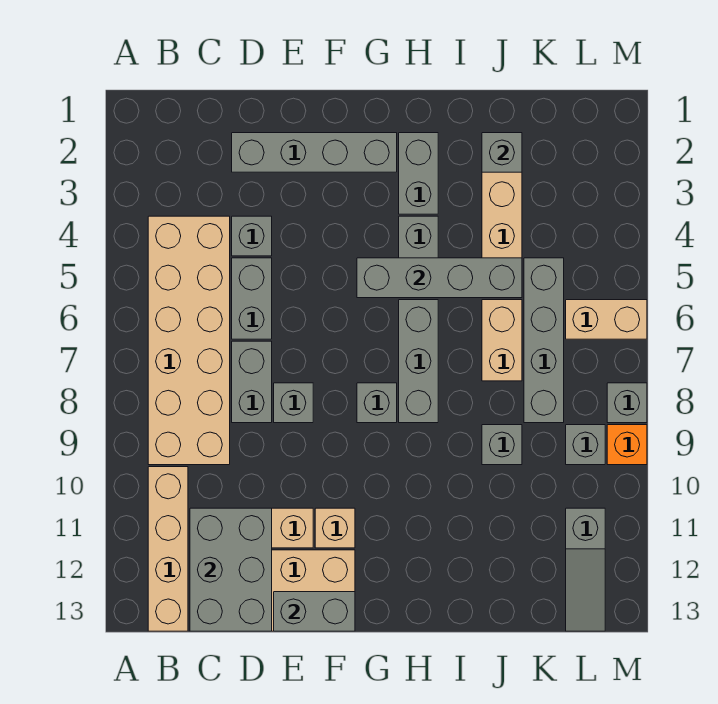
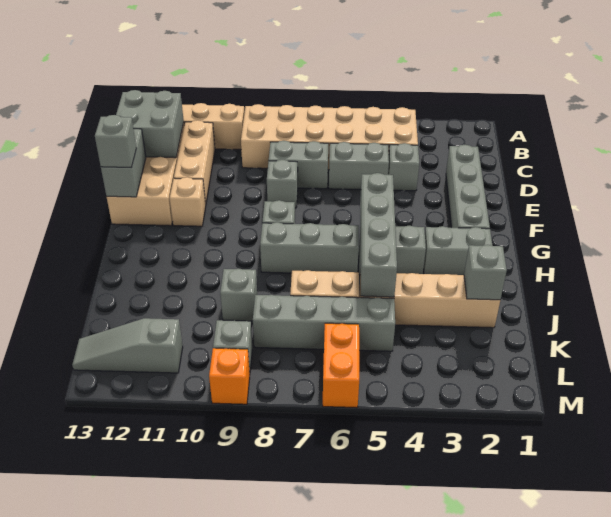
grey brick C11:D13 level 2 -> grey brick C12:D13 level 2
tan brick L6:M6 level 1 -> orange brick L6:M6 level 1
grey brick M8 level 1 -> grey brick F13 level 3

